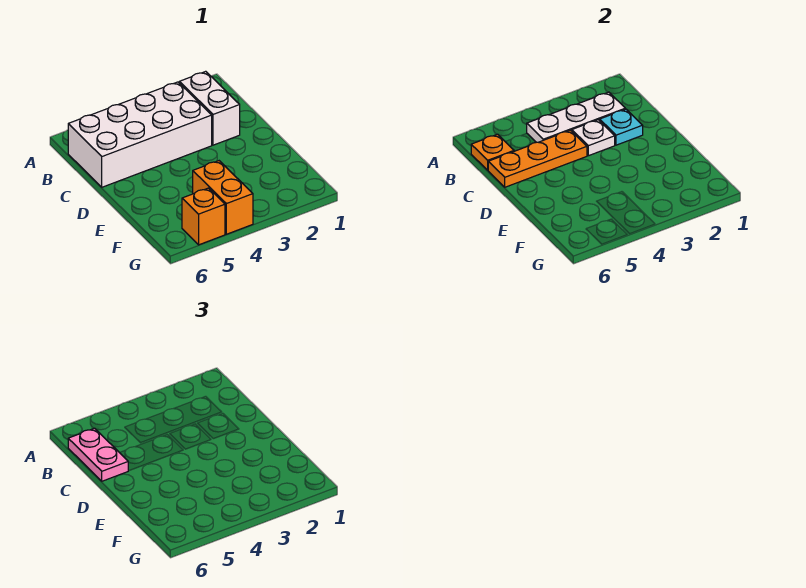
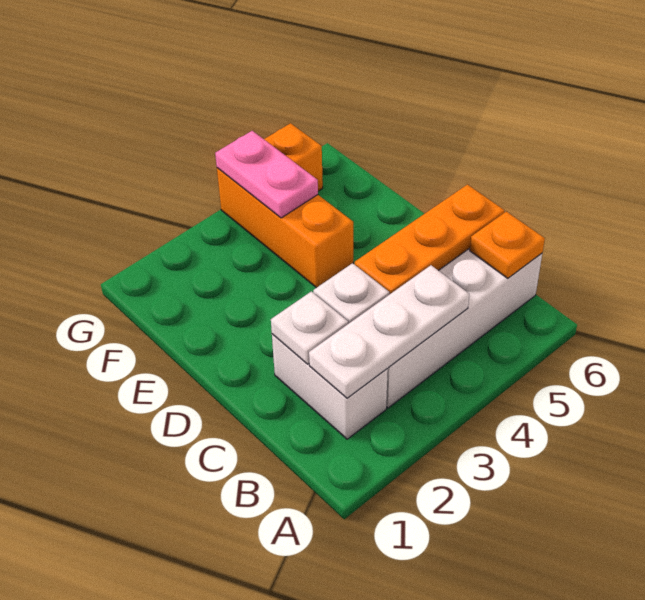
pink plate B6:C6 level 3 -> pink plate F4:G4 level 2
cyan plate C2 level 2 -> white plate C2 level 2
orange brick F4:G4 level 1 -> orange brick E4:G4 level 1

